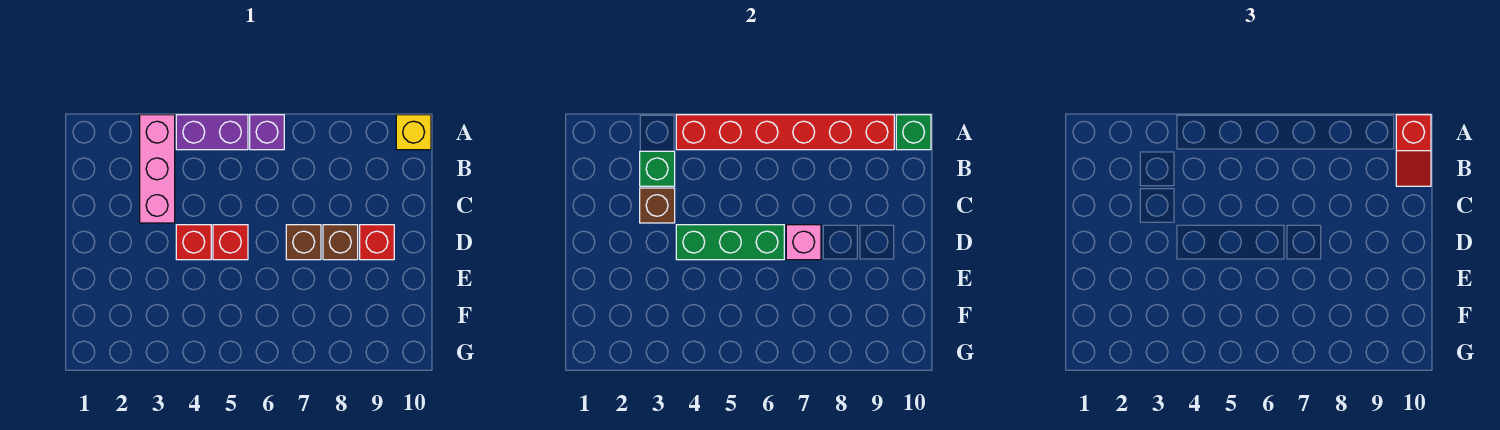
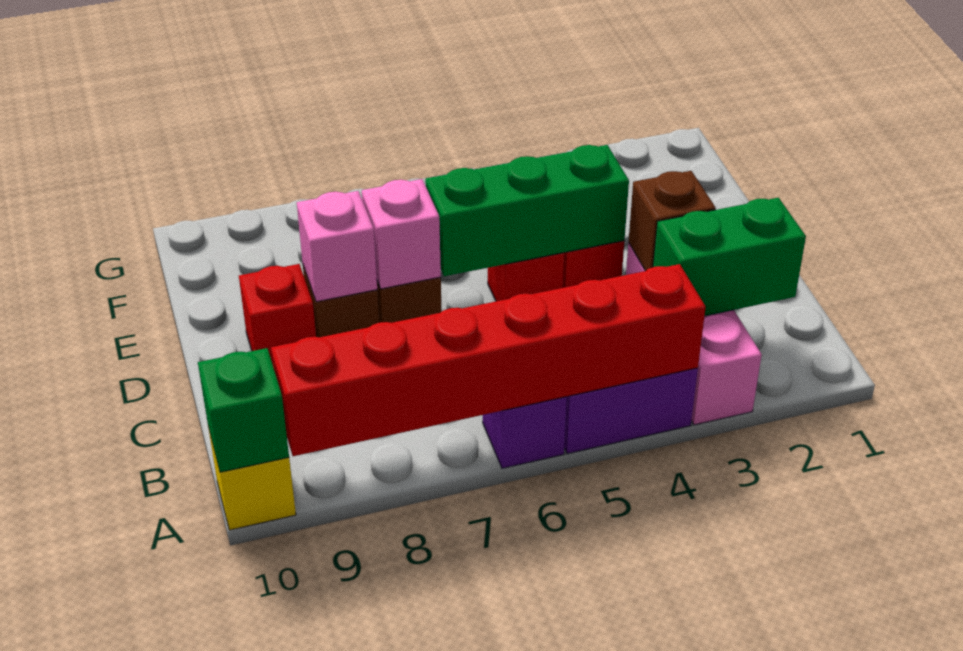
red slope A10:B10 level 3 top A -> none
green brick B3 level 2 -> green brick B2:B3 level 2
none -> pink brick D8 level 2

